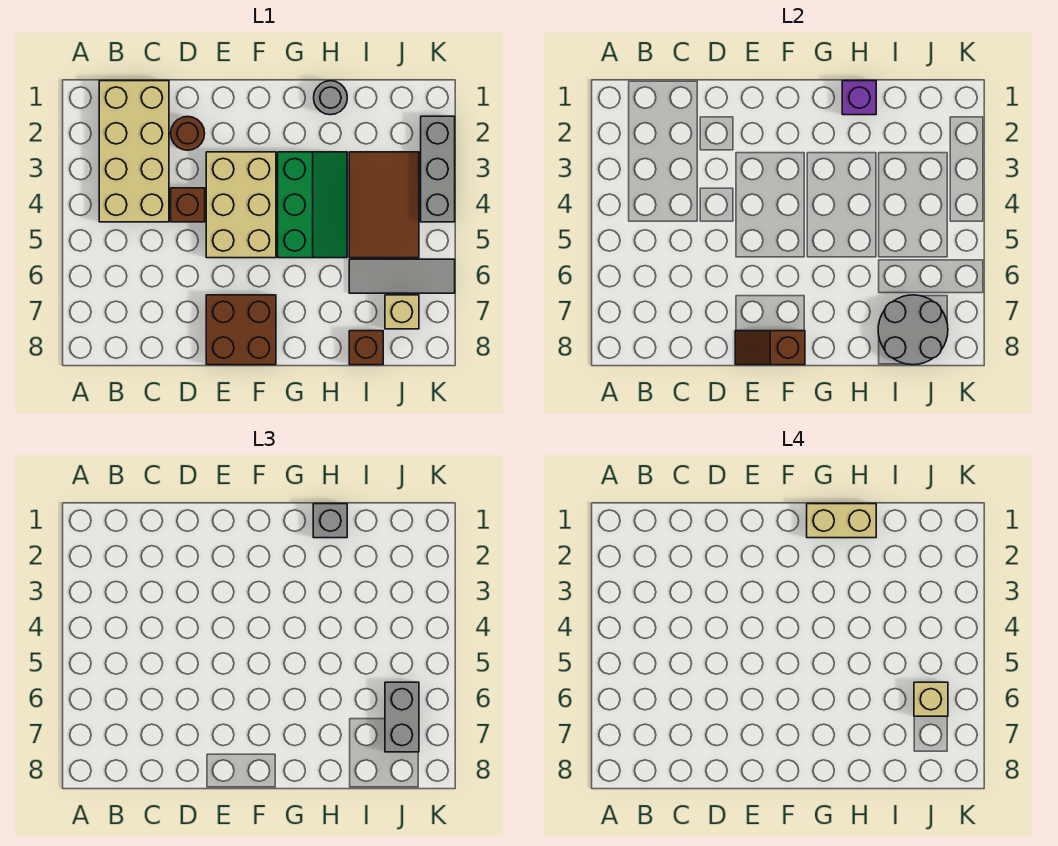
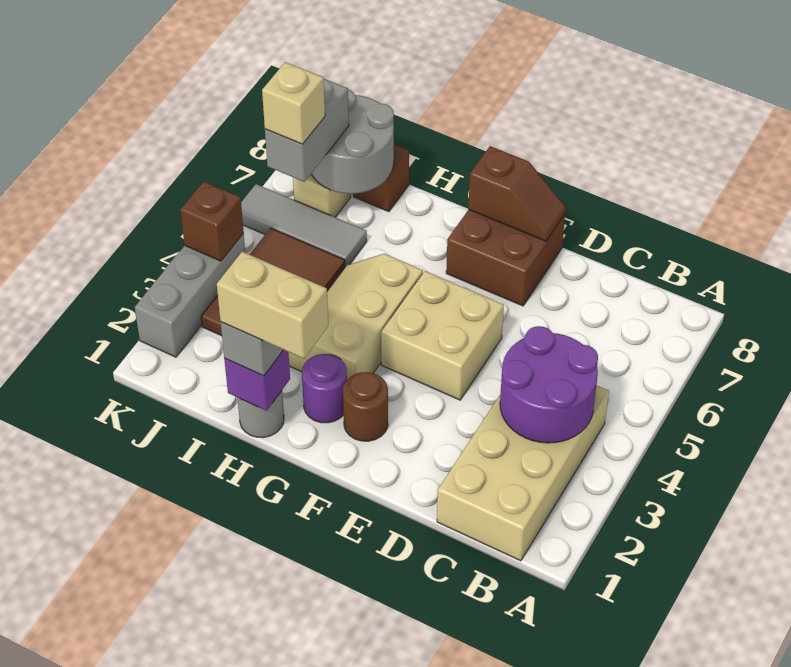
none -> purple round brick B3:C4 level 2
brown round brick D2 level 1 -> brown round brick F2 level 1
brown brick D4 level 1 -> brown brick K4 level 2
tan brick E3:F5 level 1 -> tan brick E4:F5 level 1
none -> purple round brick G2 level 1
green slope G3:H5 level 1 top G -> tan slope G3:H5 level 1 top G

